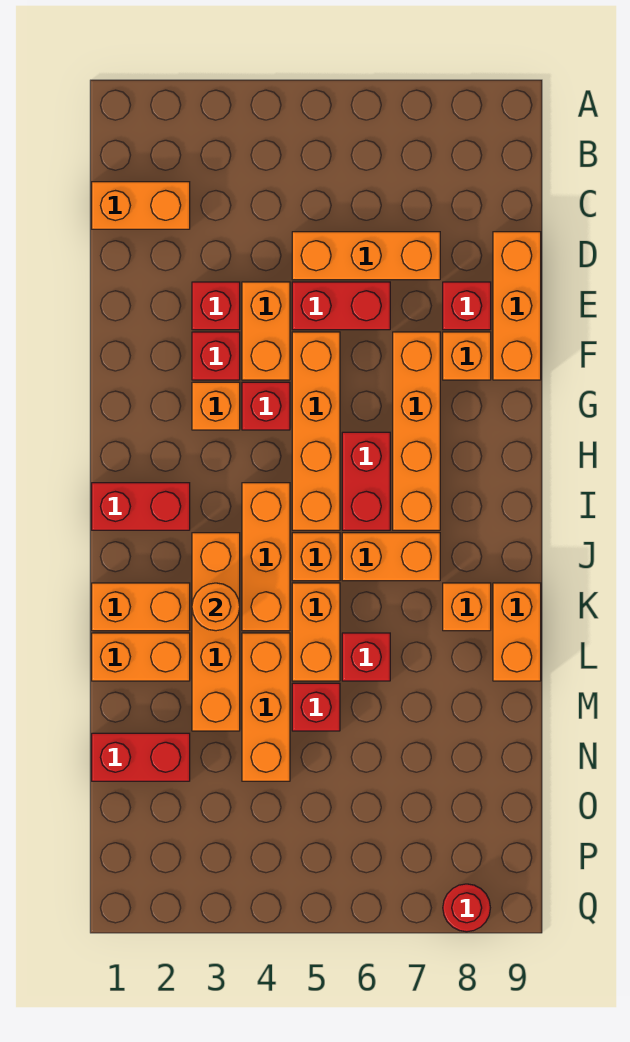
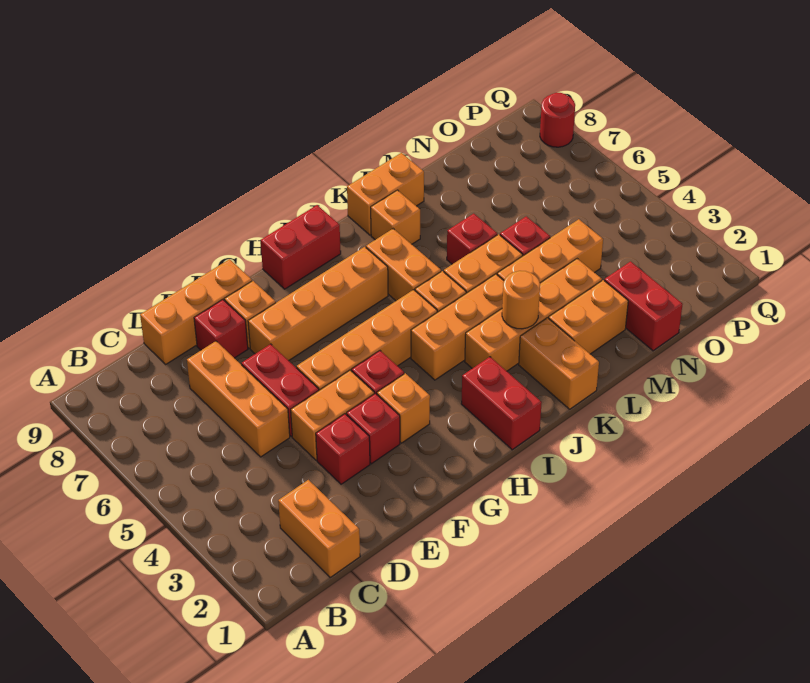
red brick H6:I6 level 1 -> red brick H9:I9 level 1
orange brick L1:L2 level 1 -> orange brick L2:M2 level 1

